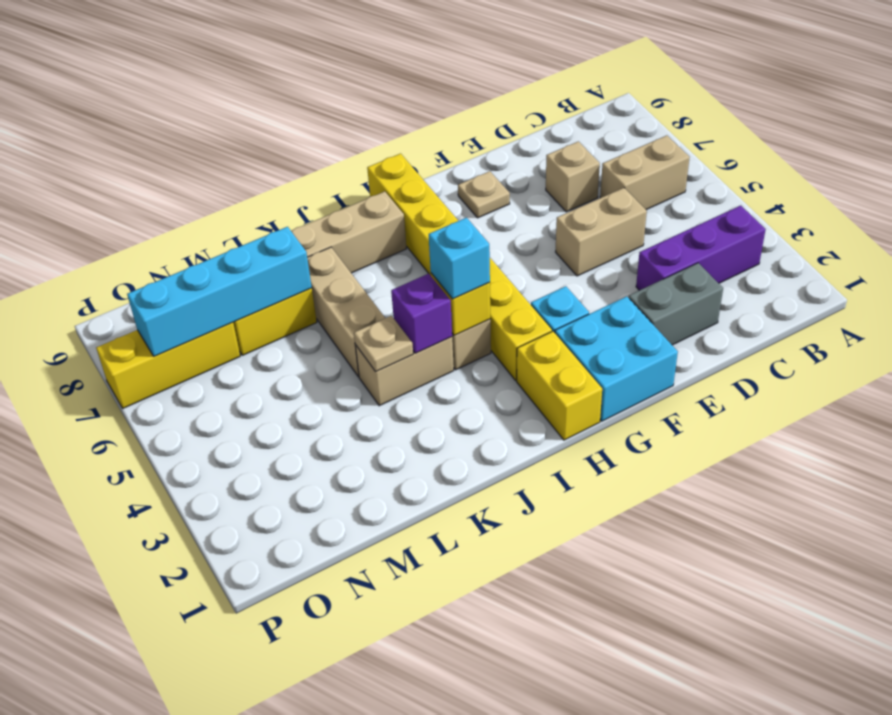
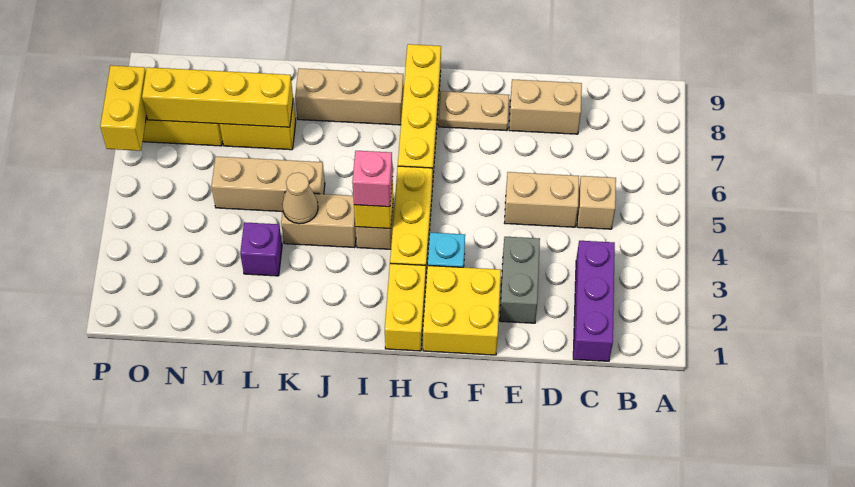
purple brick B3:D3 level 1 -> purple brick C1:C3 level 1
tan brick B6:C6 level 1 -> tan brick D8:E8 level 1
grey brick D2:E2 level 1 -> grey brick E2:E3 level 1
tan brick D7 level 1 -> tan brick C5 level 1
cyan brick F1:G2 level 1 -> yellow brick F1:G2 level 1
tan plate F8 level 1 -> tan plate F8:G8 level 1
cyan brick I4 level 3 -> pink brick I4 level 3
purple brick J4 level 2 -> purple brick L3 level 1
tan plate K4 level 2 -> tan cone K4 level 2
tan brick K5:K7 level 1 -> tan brick K5:M5 level 1
cyan brick L7:O7 level 2 -> yellow brick L7:O7 level 2
none -> yellow brick P6:P7 level 2

